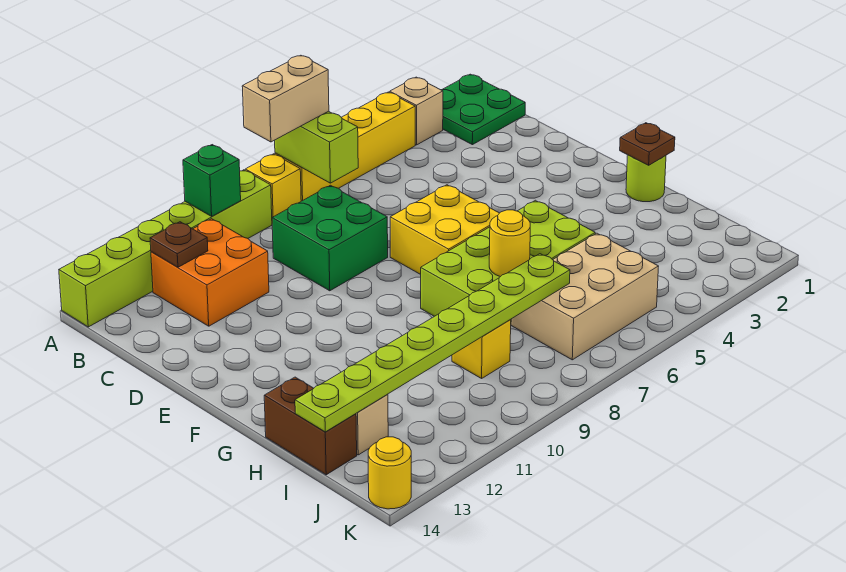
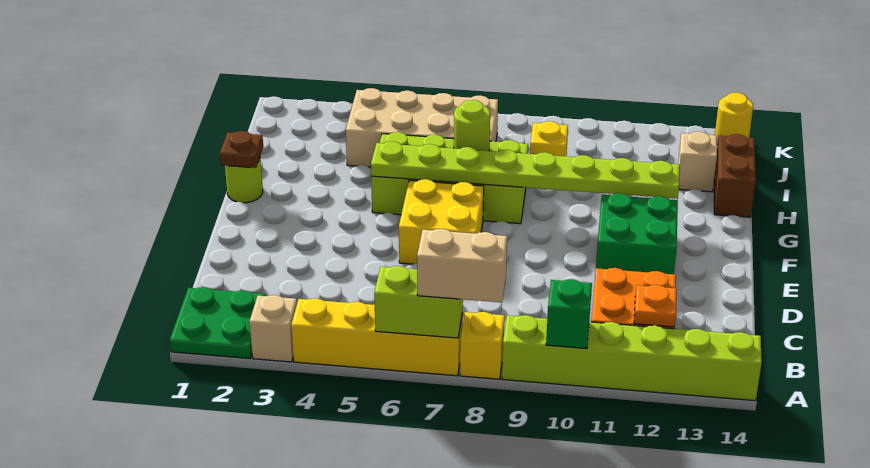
lime brick A7:B7 level 2 -> lime brick A6:A7 level 2
brown plate B12 level 2 -> orange plate B12 level 2
green brick C8:D9 level 1 -> green brick E11:F12 level 1
yellow round brick H7 level 2 -> lime round brick H7 level 2
tan brick I5:J7 level 1 -> tan brick I4:J7 level 1
lime plate I7:I14 level 2 -> lime plate G5:G12 level 2

